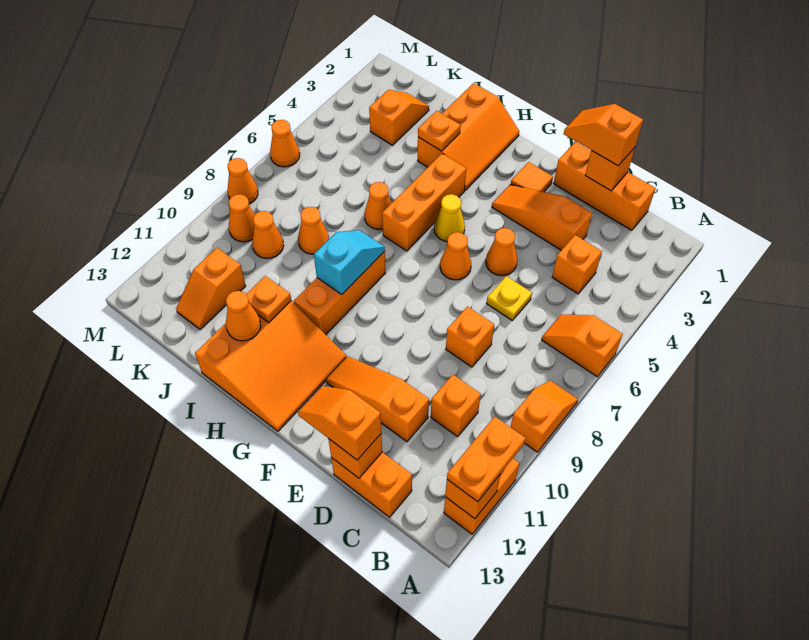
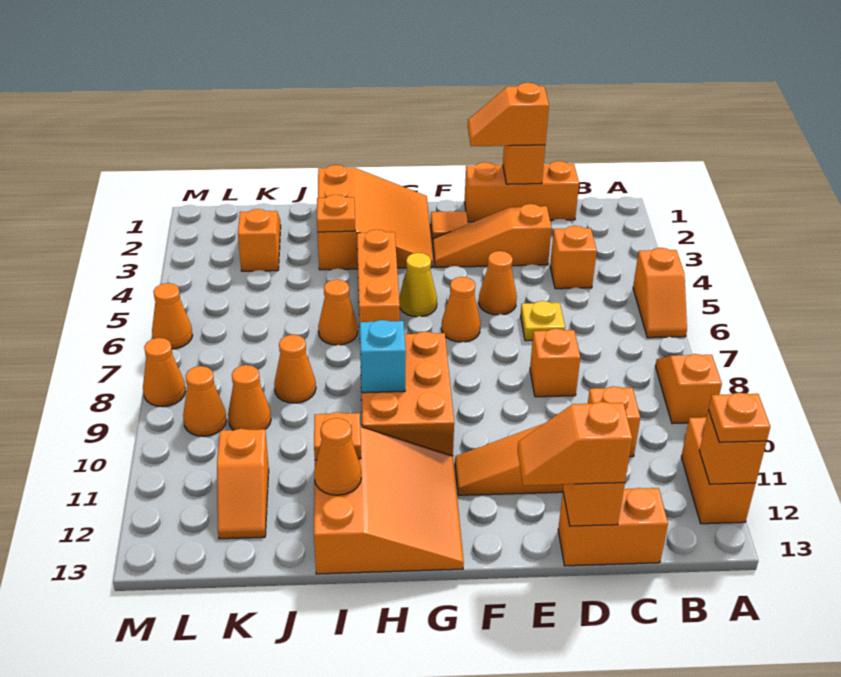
orange slope A6:B6 level 1 top A -> orange slope A5:A6 level 1 top 5
orange plate A11:A12 level 3 -> orange plate A12 level 3
orange slope H1:I3 level 1 top I -> orange slope G1:I3 level 1 top I
orange brick H8:H10 level 1 -> orange brick G8:H10 level 1

